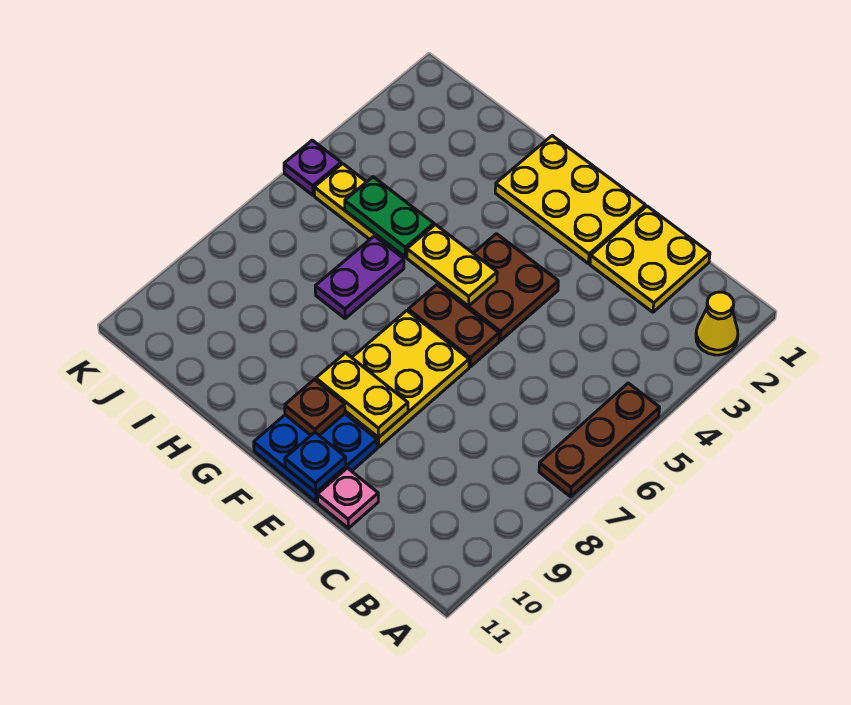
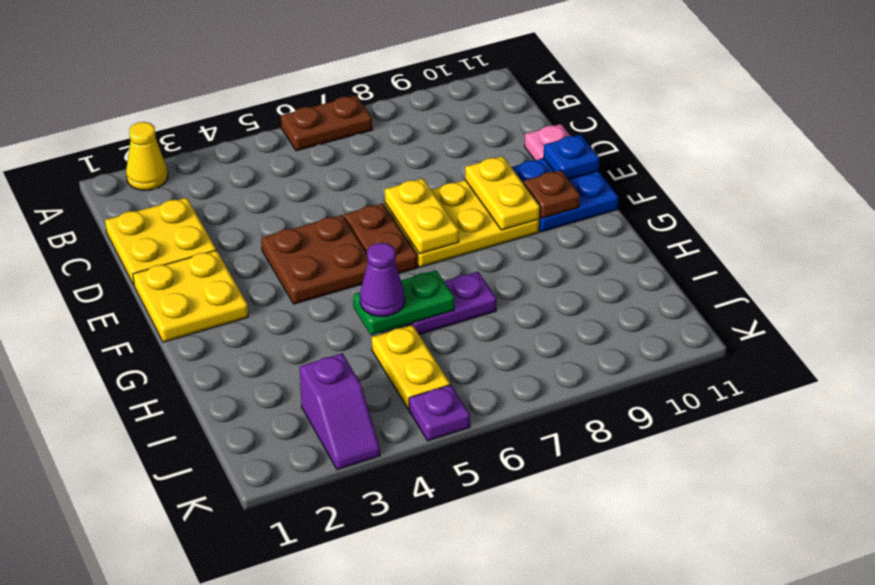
brown plate A5:A7 level 1 -> brown plate A6:A7 level 1
yellow plate E1:G2 level 1 -> yellow plate E1:F2 level 1
yellow plate F5:G5 level 2 -> yellow plate E7:F7 level 2
green plate H5:I5 level 2 -> green plate H5:H6 level 2
none -> purple cone H5 level 3
none -> purple slope J3:K3 level 1 top J

